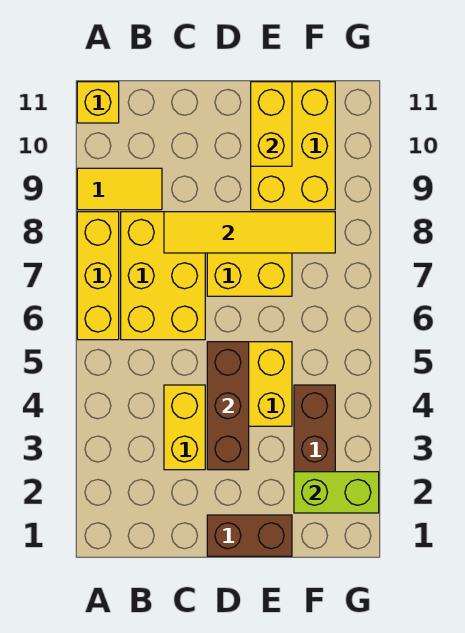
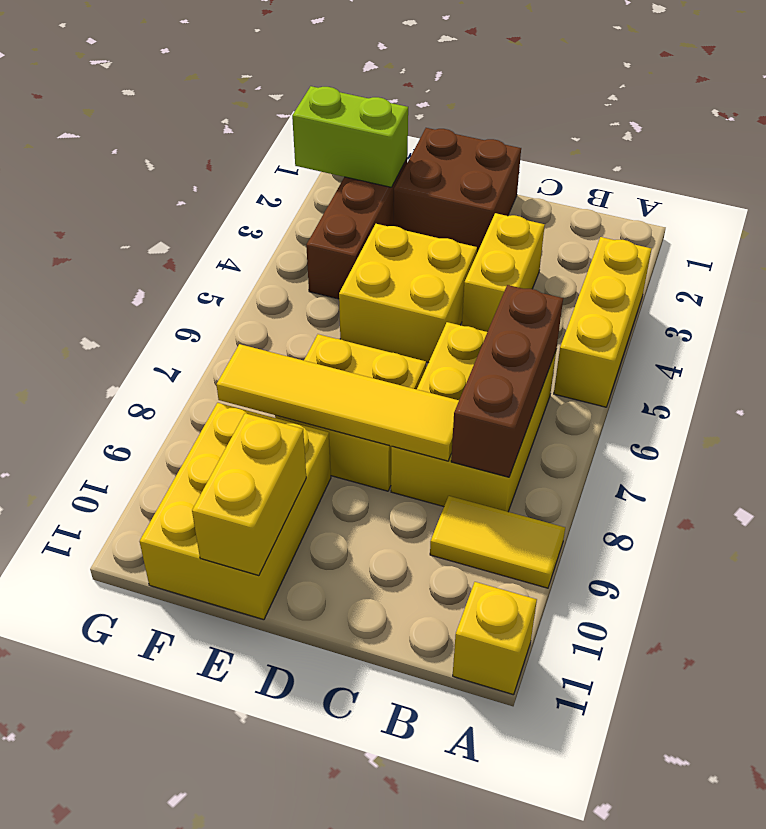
yellow brick A6:A8 level 1 -> yellow brick A3:A5 level 1
brown brick D1:E1 level 1 -> brown brick D1:E2 level 1
brown brick D3:D5 level 2 -> brown brick B6:B8 level 2

